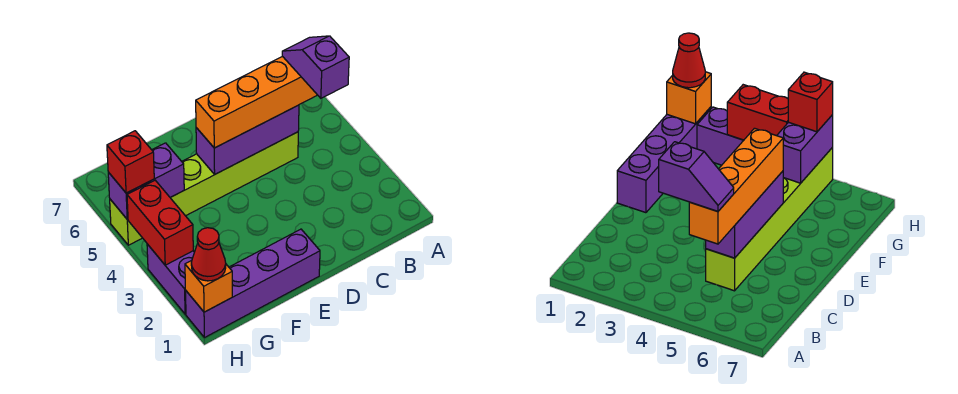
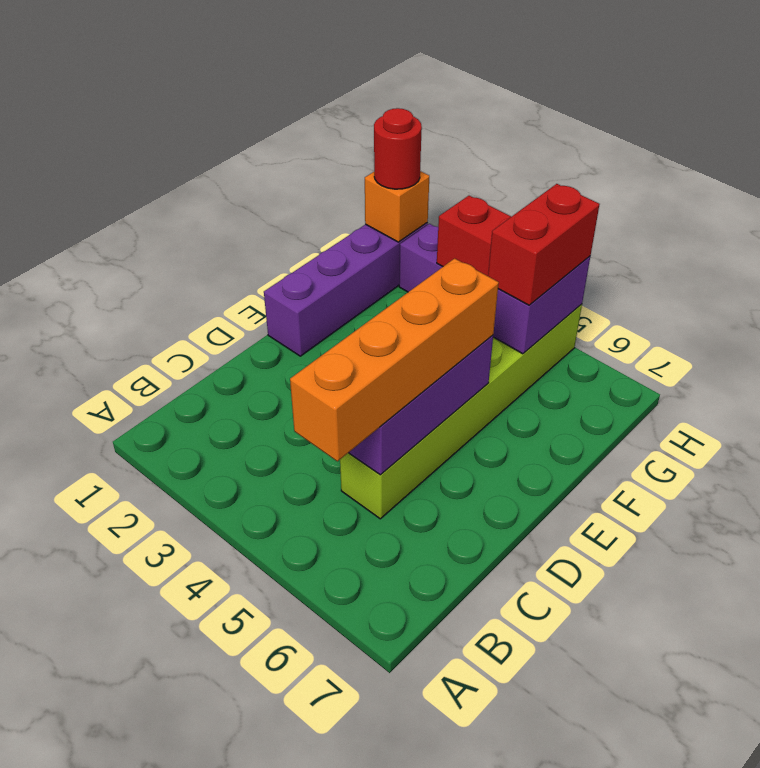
purple slope B4:B5 level 4 top 4 -> none
red cone H1 level 3 -> red round brick H1 level 3
red brick H5 level 3 -> red brick G5:H5 level 3

